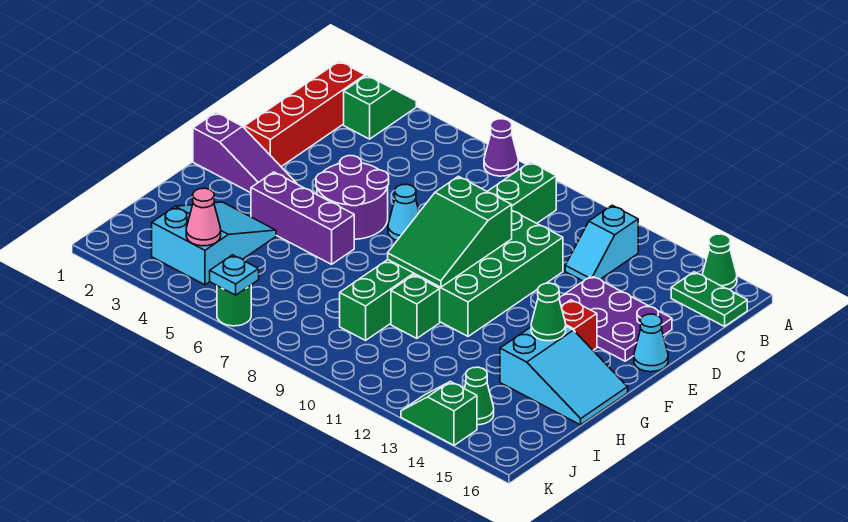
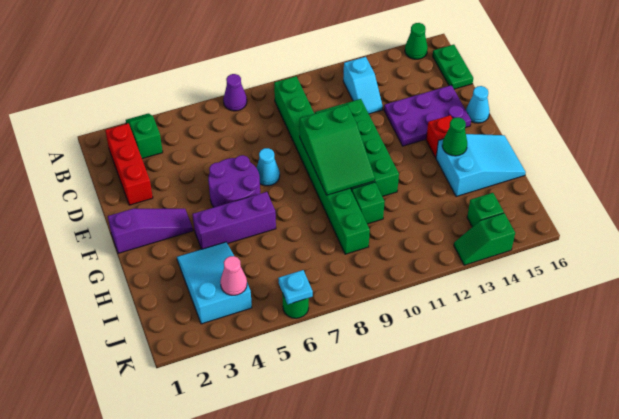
red brick B2:E2 level 1 -> red brick B2:D2 level 1
green plate B15:B16 level 1 -> green plate B16:C16 level 1
green cone J14 level 1 -> green brick J14 level 1

